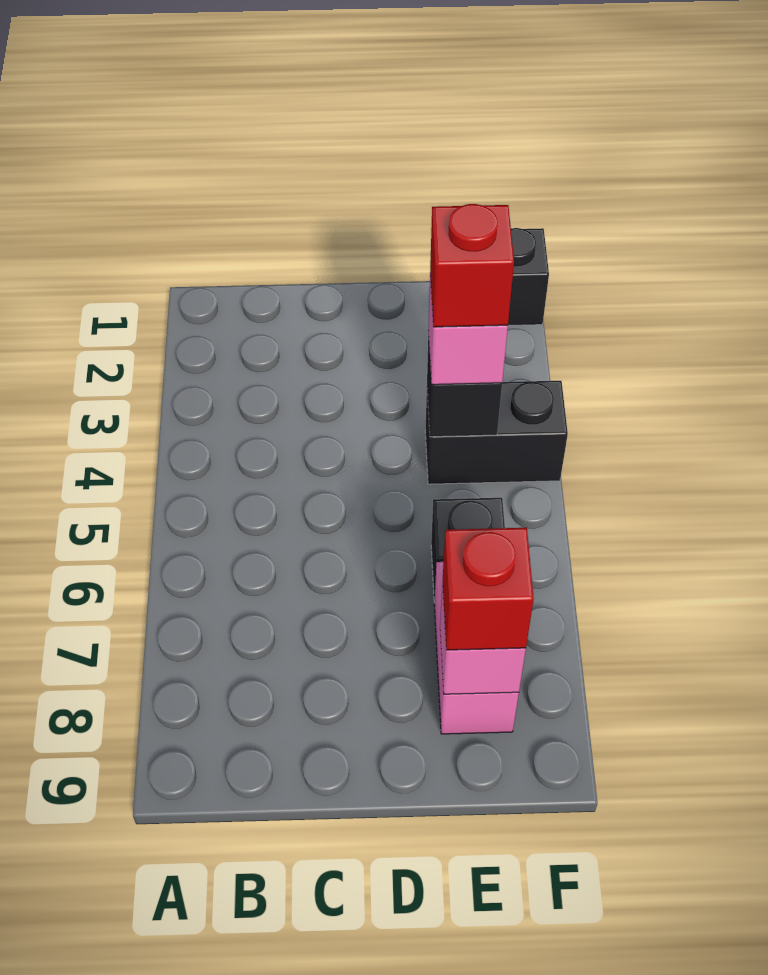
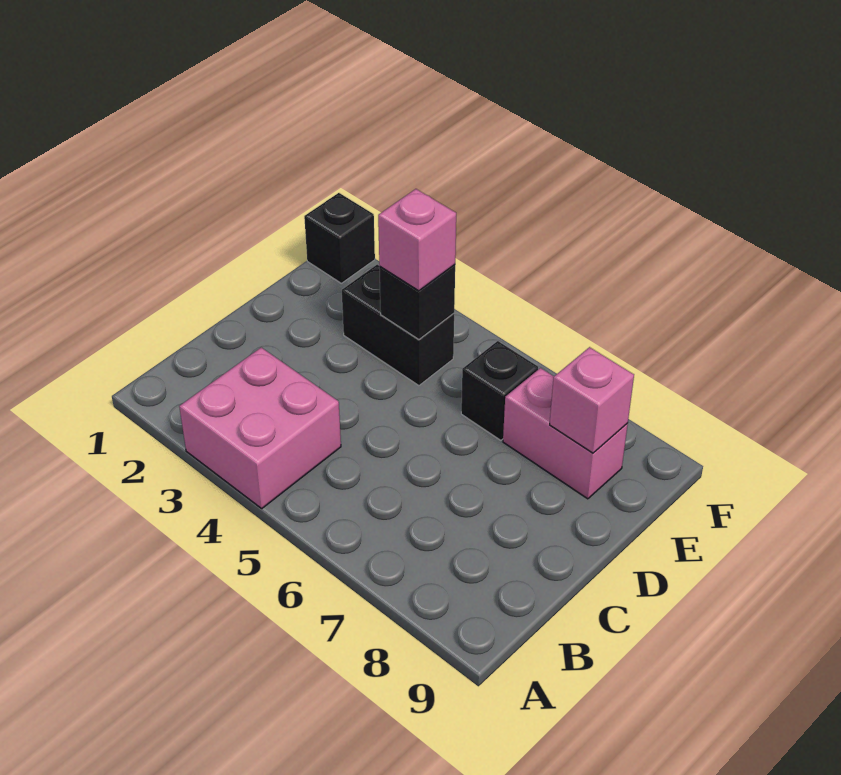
none -> pink brick A3:B4 level 1
black brick E4:F4 level 1 -> black brick E3:E4 level 1
red brick E4 level 4 -> none
red brick E8 level 3 -> none

